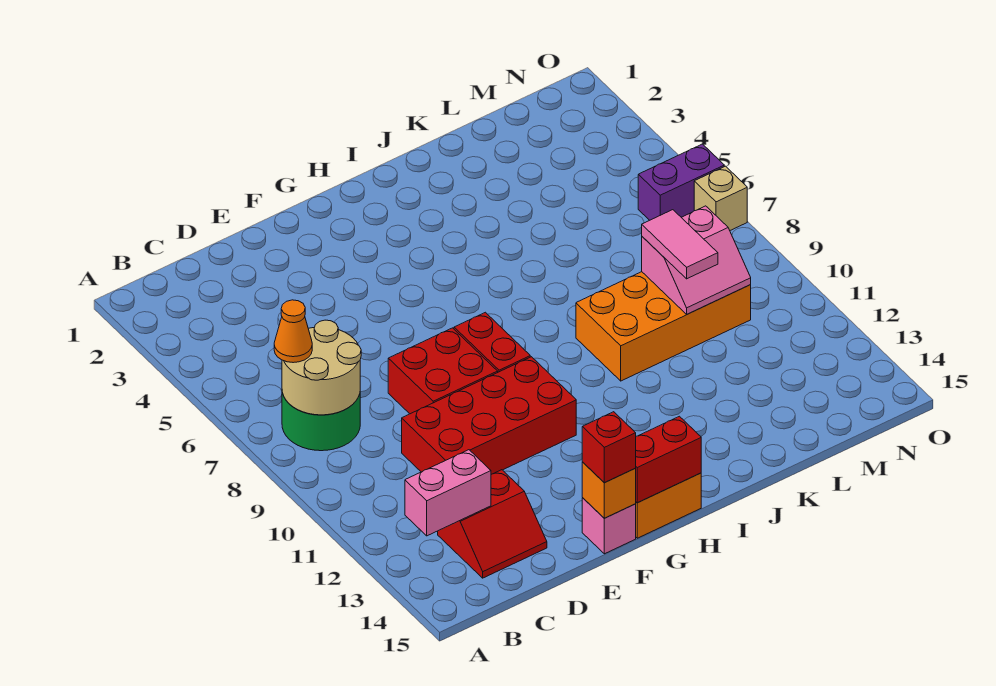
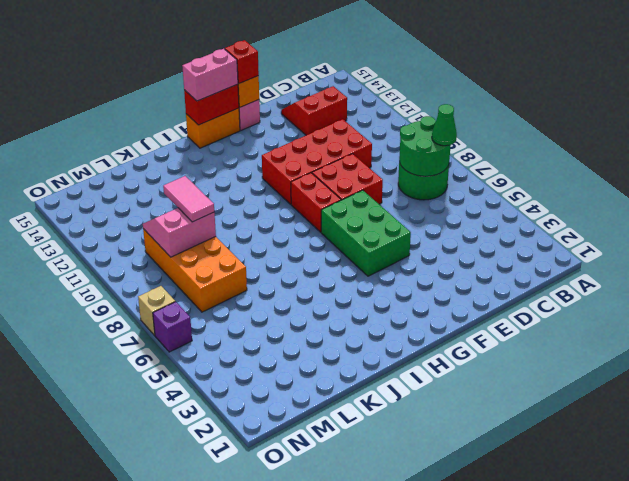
tan round brick B7:C8 level 2 -> green round brick B7:C8 level 2
orange cone B7 level 3 -> green cone B7 level 3
pink brick B13:C13 level 2 -> pink brick G15:H15 level 3
none -> green brick F5:G7 level 1
orange brick J9:M10 level 1 -> orange brick L7:M10 level 1
purple brick N6:O6 level 1 -> purple brick O6 level 1

